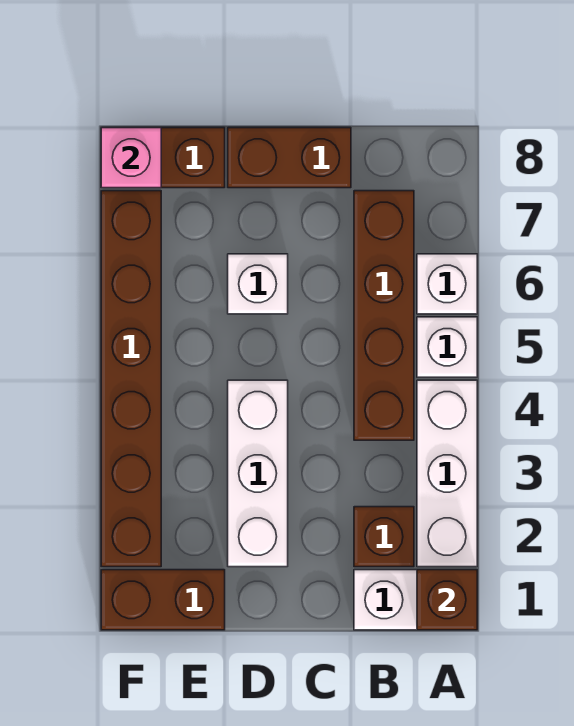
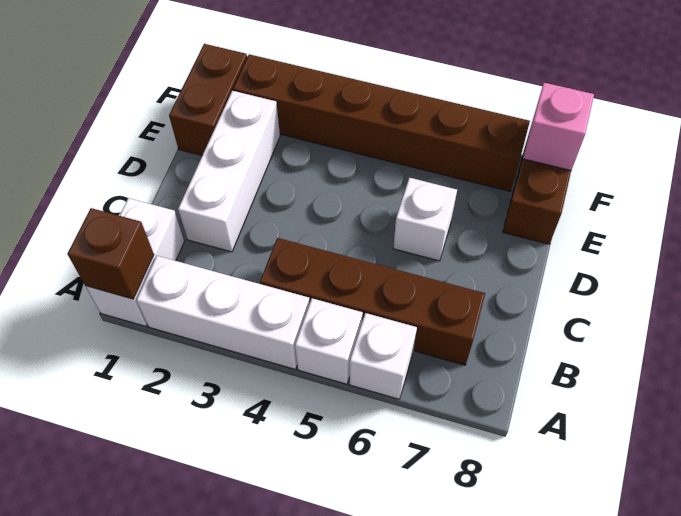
brown brick B2 level 1 -> none
brown brick C8:D8 level 1 -> none
white brick D2:D4 level 1 -> white brick C2:E2 level 1

